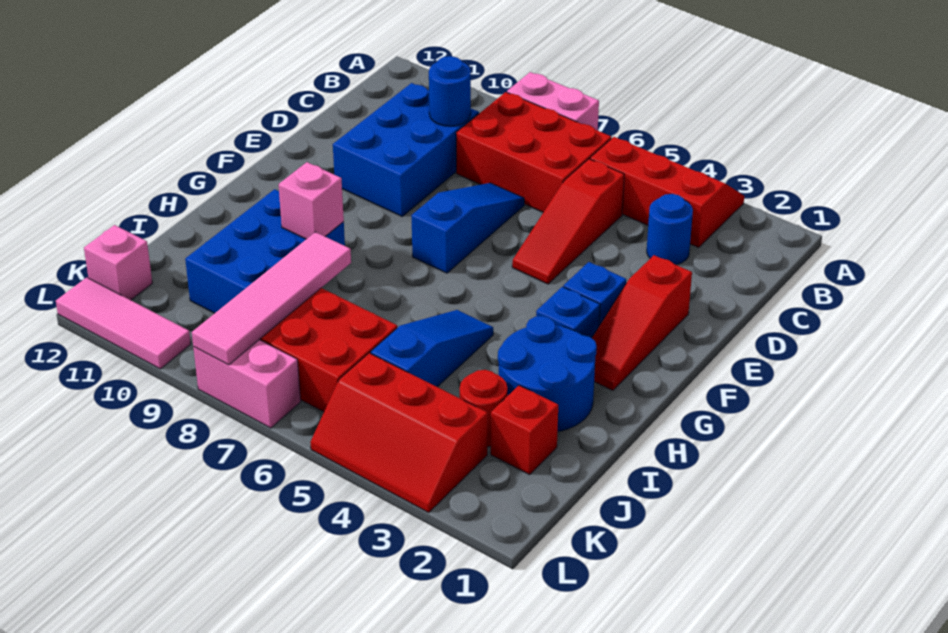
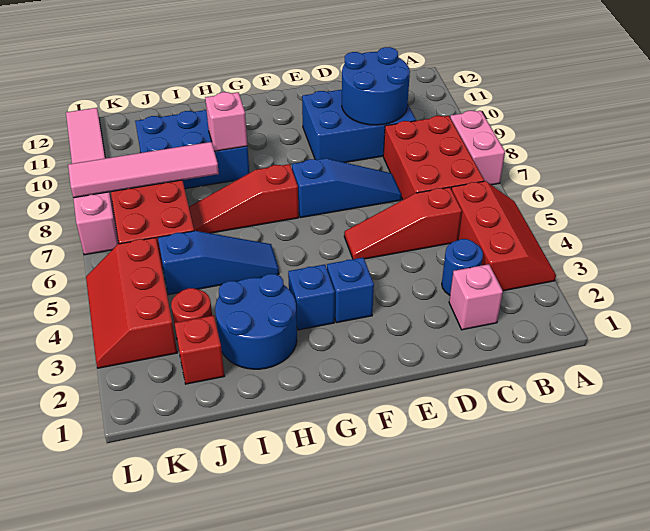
blue round brick C9 level 2 -> blue round brick C9:D10 level 2
red slope E2:G2 level 1 top E -> red slope G7:I7 level 1 top G
pink brick K12 level 1 -> pink brick C2 level 1

